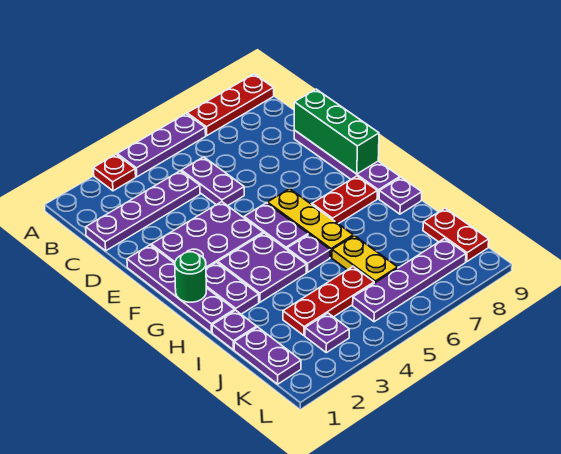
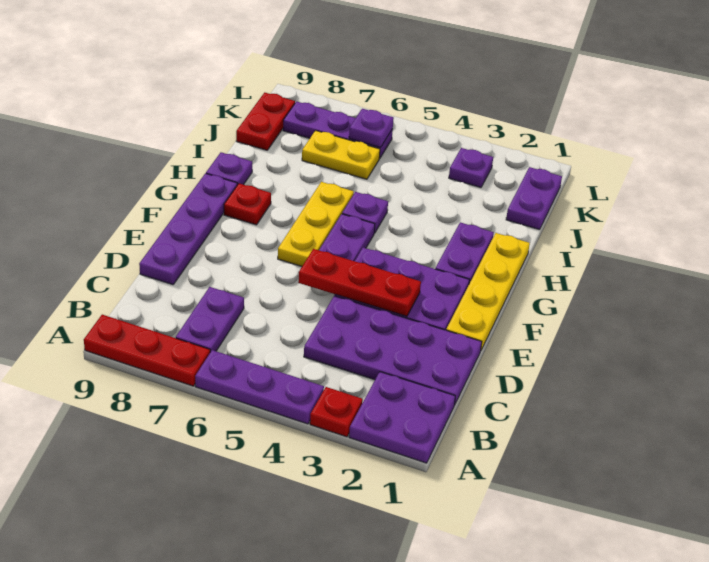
purple plate C1:C4 level 1 -> purple plate C1:D4 level 1
purple plate C5:D5 level 1 -> purple plate B7:C7 level 1
green brick D9:F9 level 2 -> none
purple plate E1:H1 level 1 -> yellow plate E1:H1 level 1
green round brick G1 level 2 -> none
purple plate G3:H4 level 1 -> purple plate A1:B2 level 1
red plate G7:G8 level 1 -> red plate G8 level 1
purple plate I1 level 1 -> purple plate K6 level 2
yellow plate I6:J6 level 1 -> yellow plate J6:J7 level 1
red plate J3:J5 level 1 -> red plate E3:E5 level 2
purple plate K5:K8 level 1 -> purple plate K6:K8 level 1

